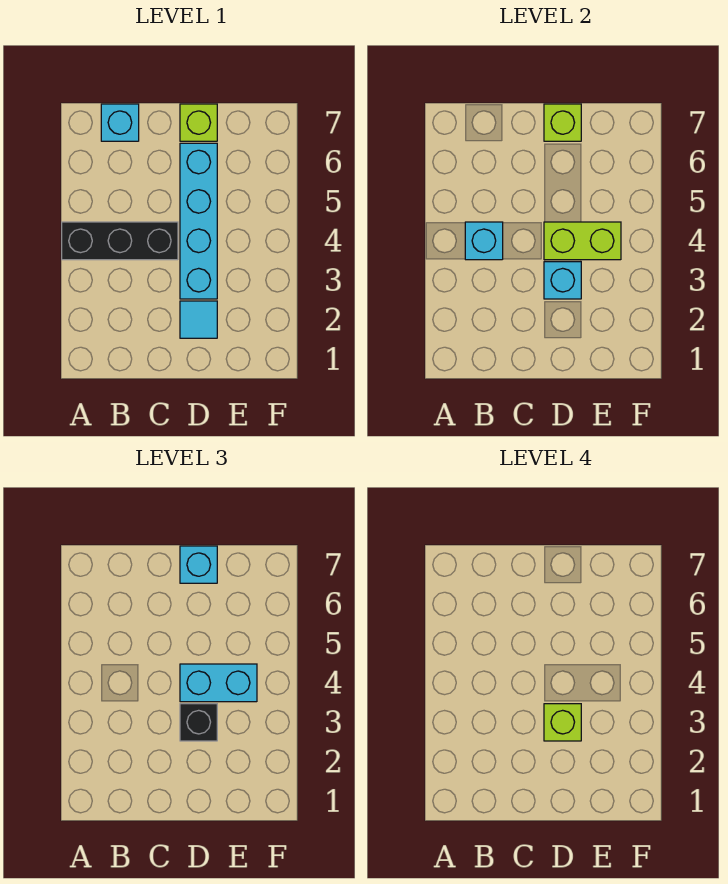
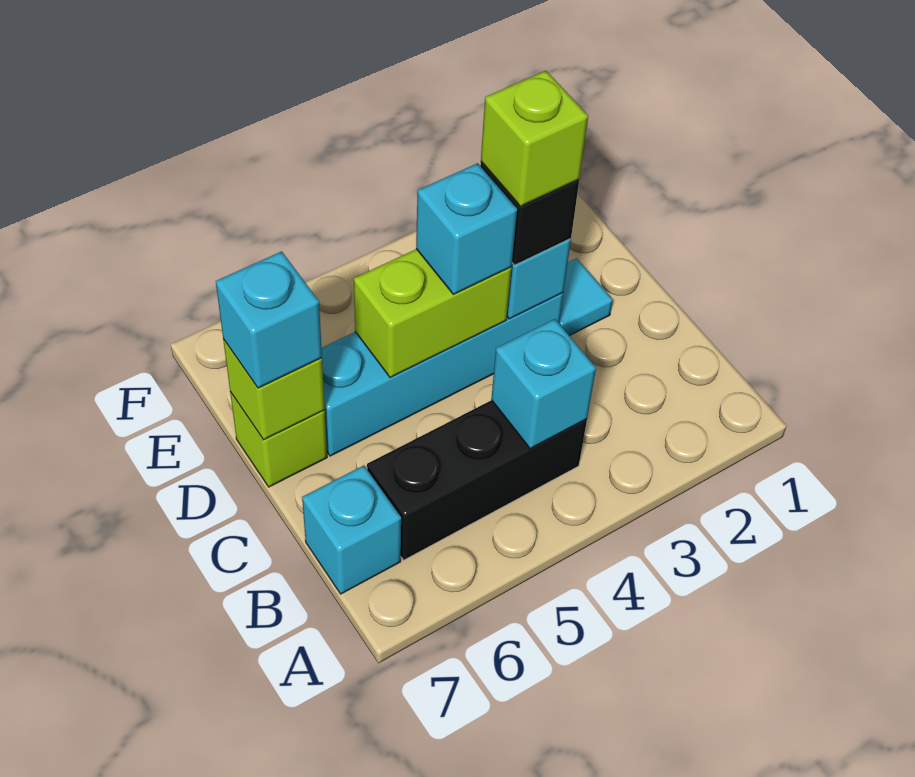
black brick A4:C4 level 1 -> black brick B4:B6 level 1
lime brick D4:E4 level 2 -> lime brick D4:D5 level 2
cyan brick D4:E4 level 3 -> cyan brick D4 level 3

